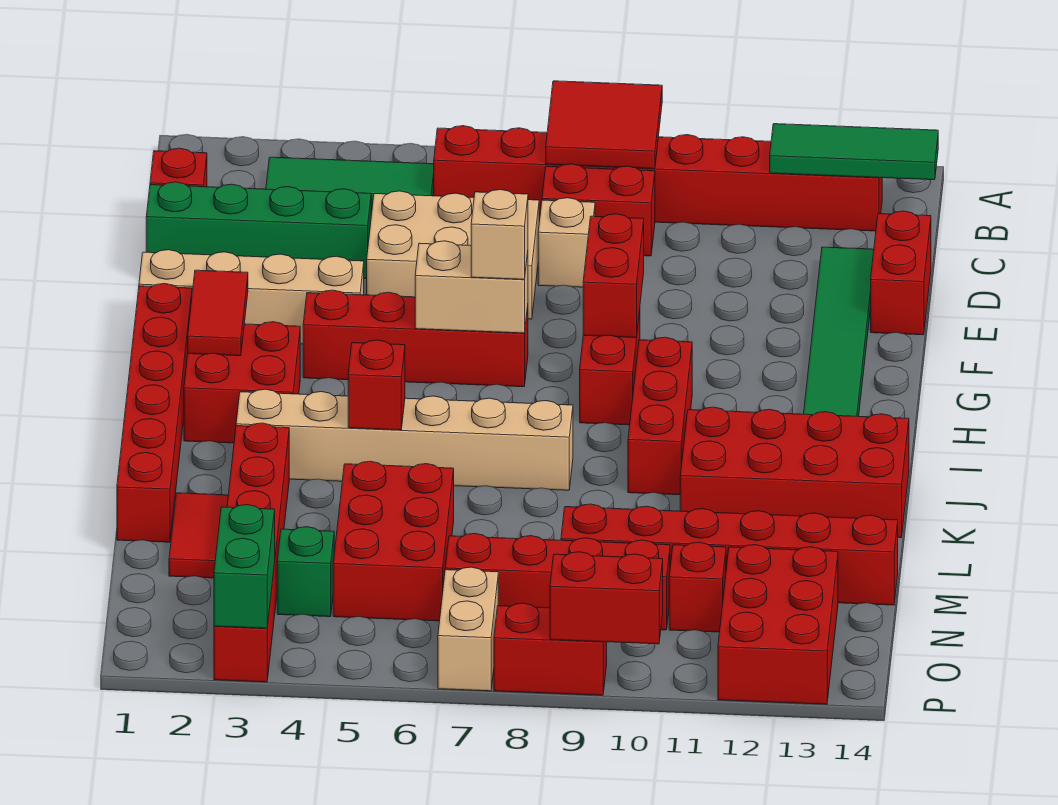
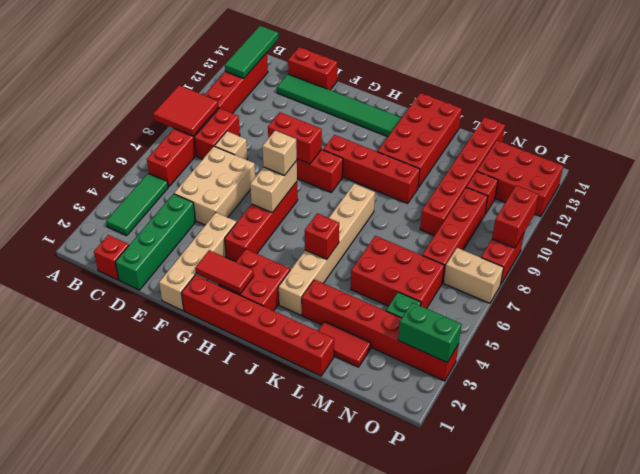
red brick H10:J10 level 1 -> red brick H10:K10 level 1

